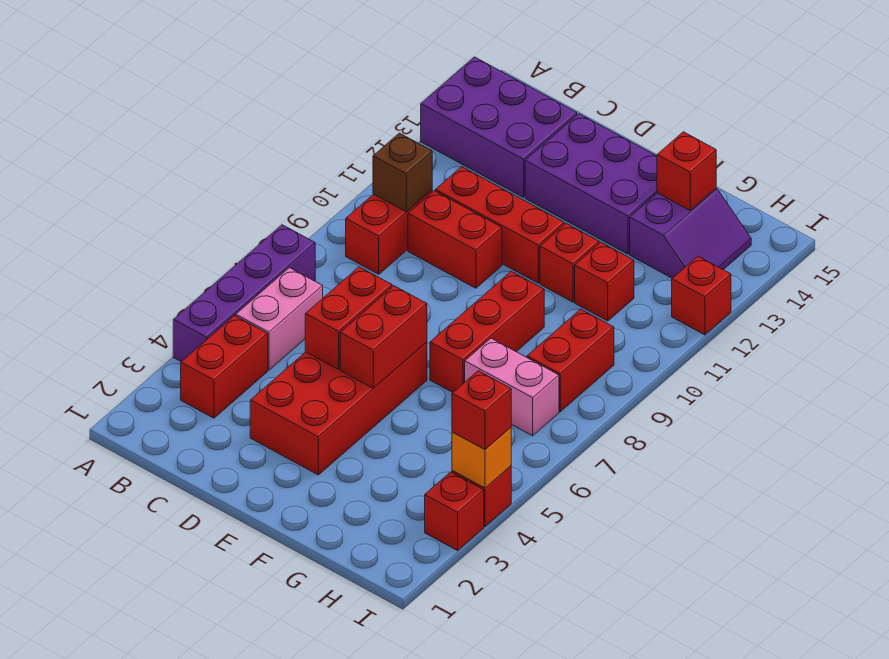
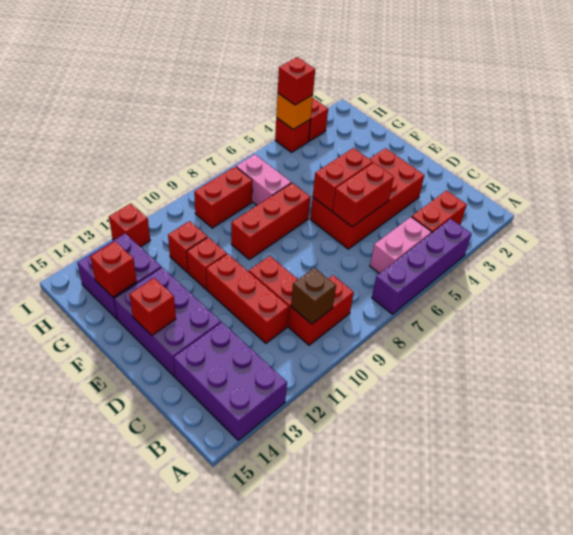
none -> red brick E14 level 2
purple slope G13:H14 level 1 top G -> purple brick G13:H14 level 1

